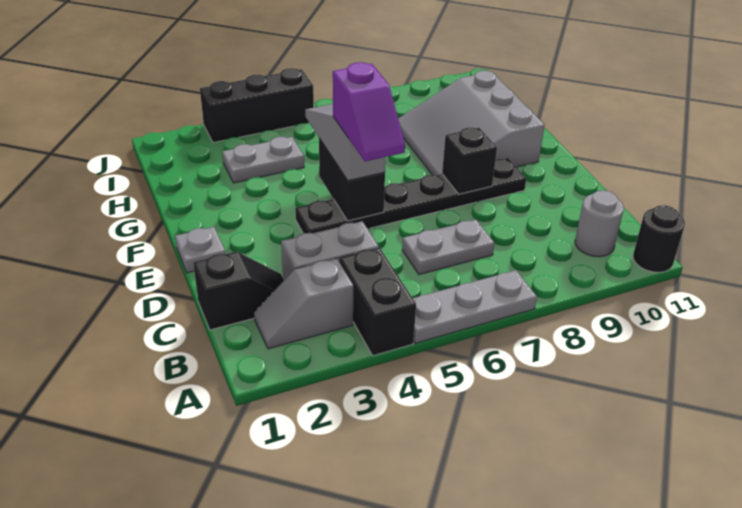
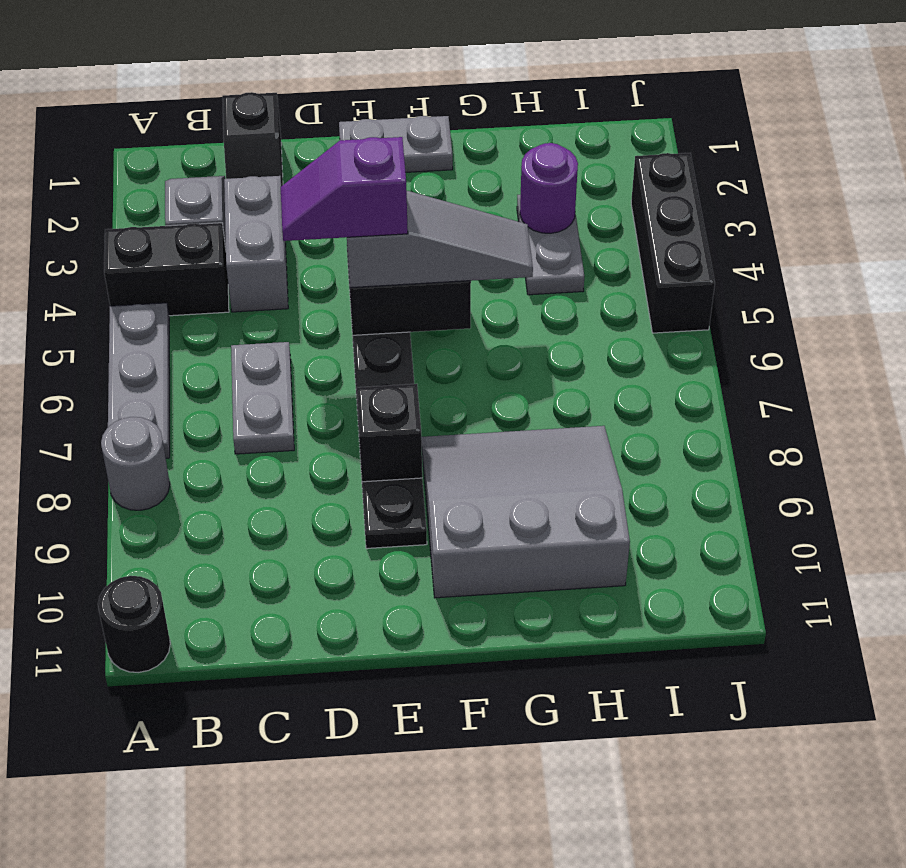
grey round brick B10 level 1 -> grey round brick A8 level 1
grey plate E1 level 1 -> grey plate E1:F1 level 1
none -> purple round brick H3 level 2

